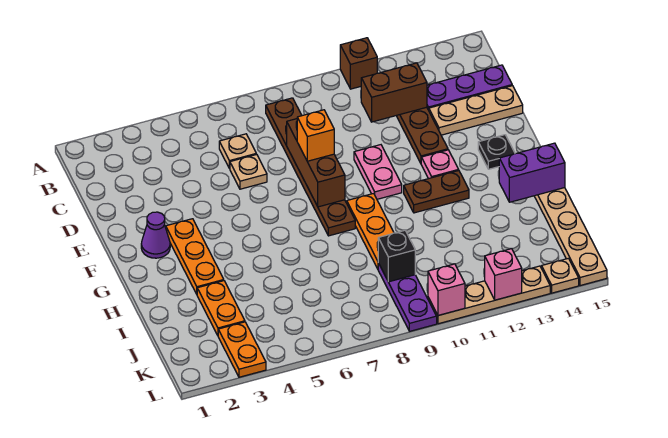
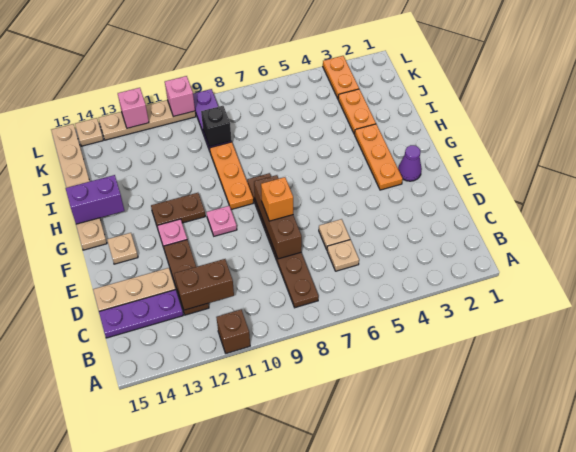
pink plate E10:F10 level 1 -> pink plate F10 level 1
black plate F14 level 1 -> tan plate F14 level 1

